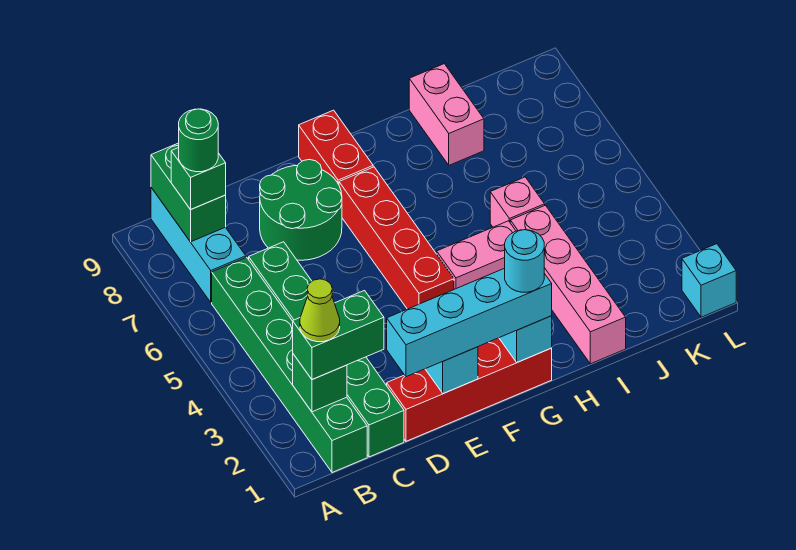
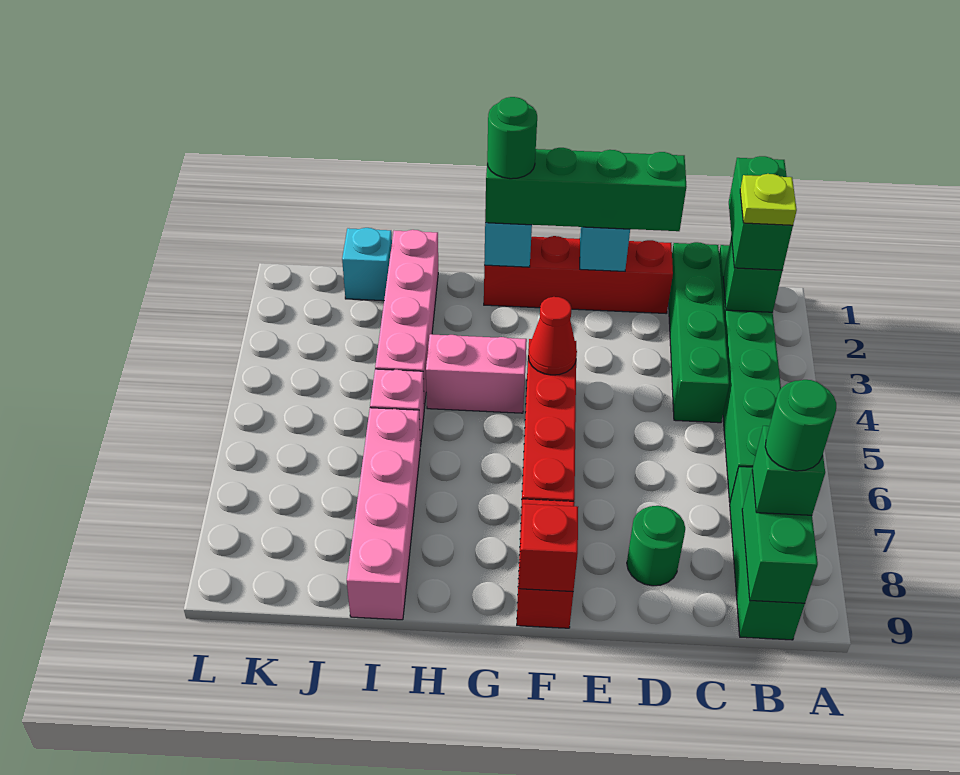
green brick B2:C2 level 3 -> green brick B1:B2 level 3
lime cone B2 level 4 -> lime plate B2 level 4
cyan brick B7:B9 level 1 -> green brick B7:B9 level 1
green brick C1:C6 level 1 -> green brick C1:C4 level 1
cyan brick D1:G1 level 3 -> green brick D1:G1 level 3
green round brick D7:E8 level 1 -> green round brick D8 level 1
none -> red cone F4 level 2
none -> red brick F9 level 2
cyan round brick G1 level 4 -> green round brick G1 level 4
pink brick I8:I9 level 1 -> pink brick I6:I9 level 1
cyan brick L1 level 1 -> cyan brick J1 level 1

